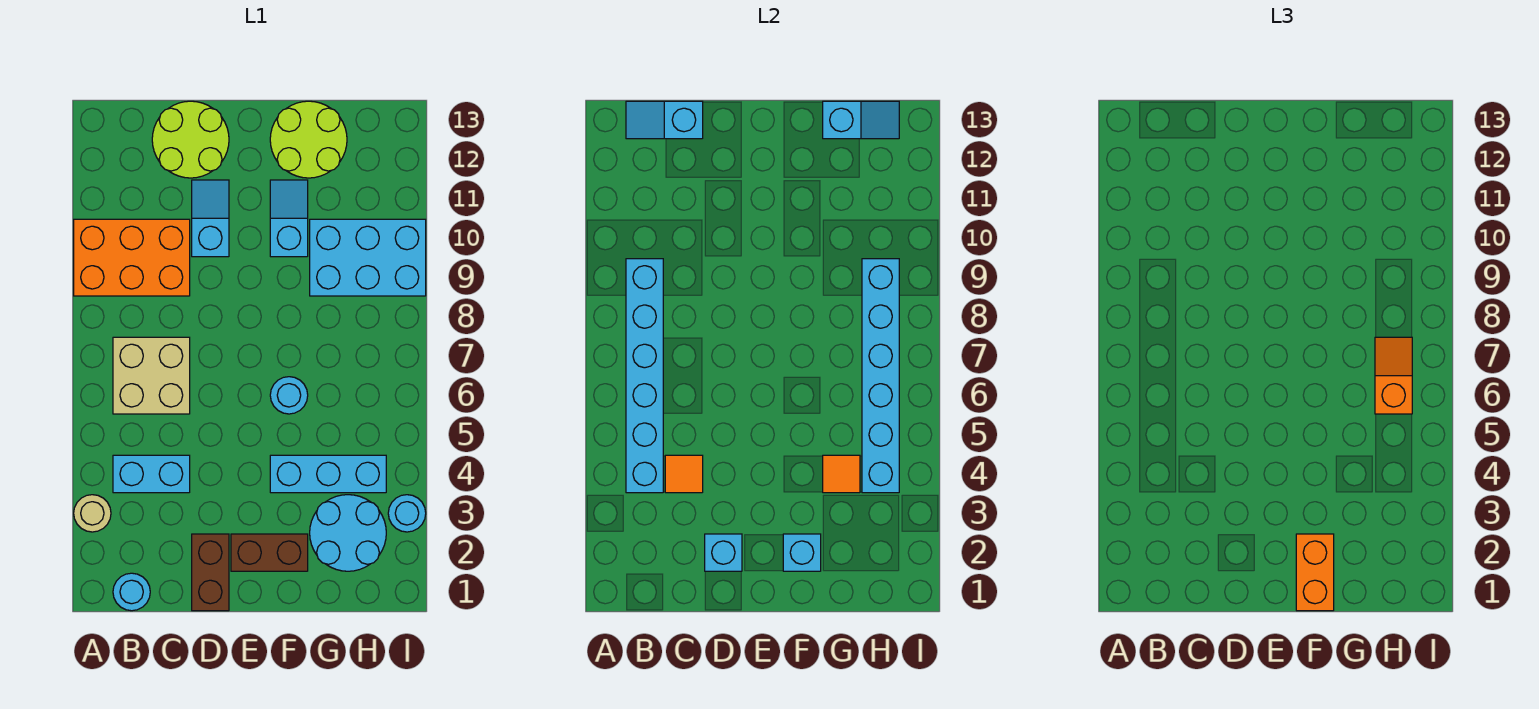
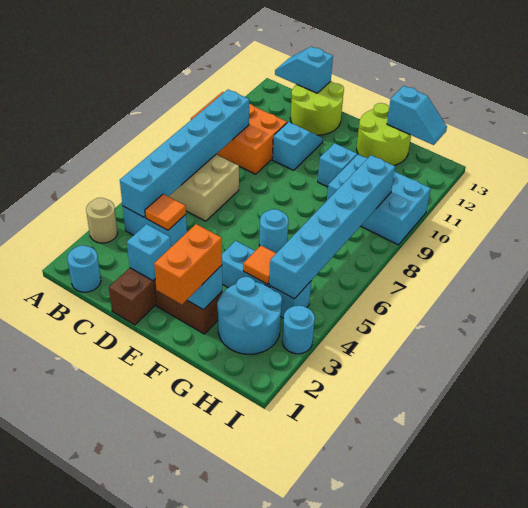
orange slope H6:H7 level 3 top 6 -> none

